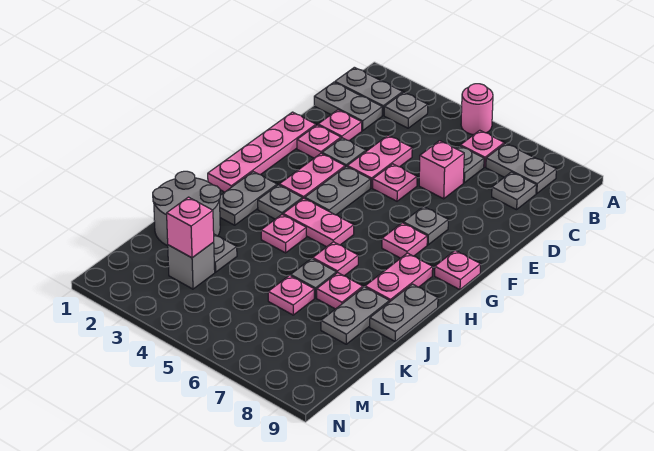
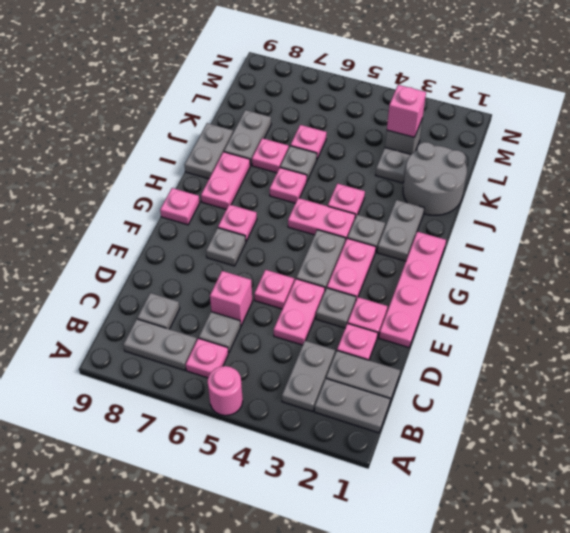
grey plate B3 level 1 -> grey plate B3:C3 level 1

